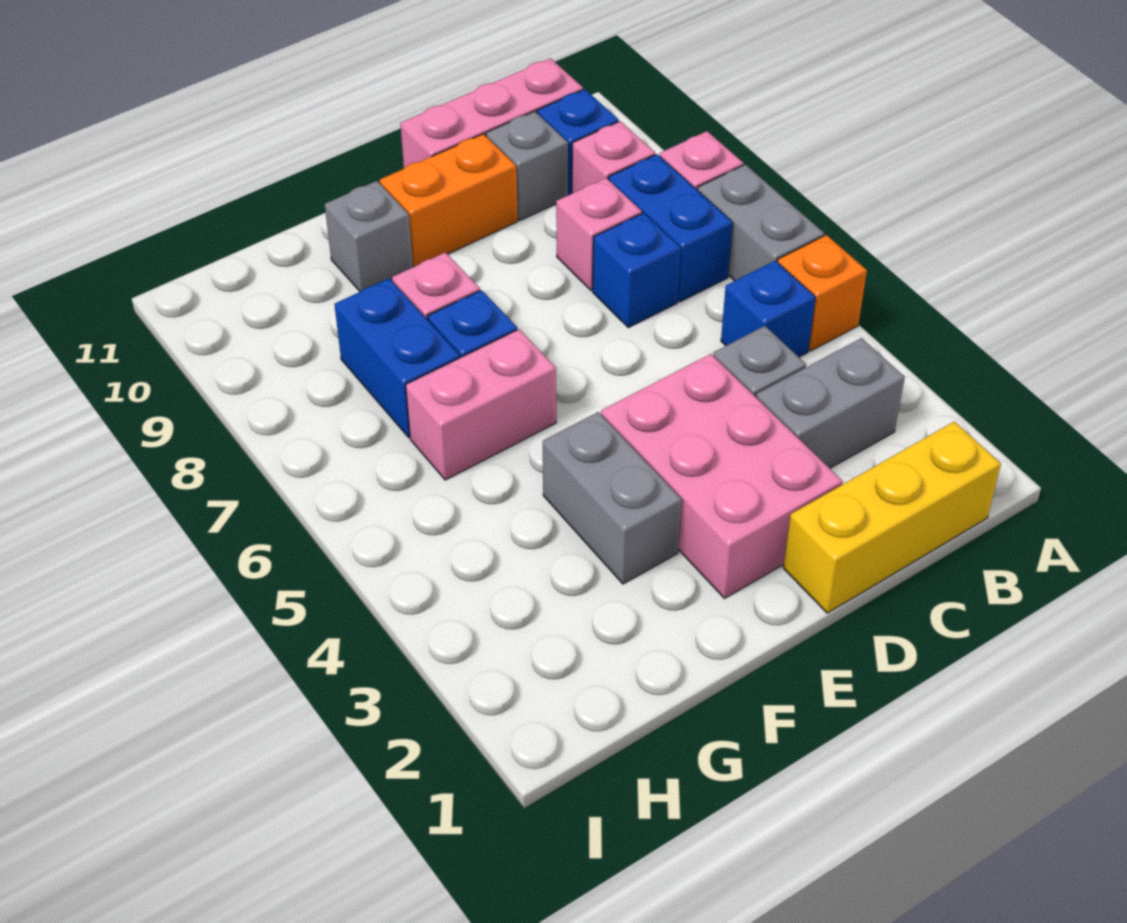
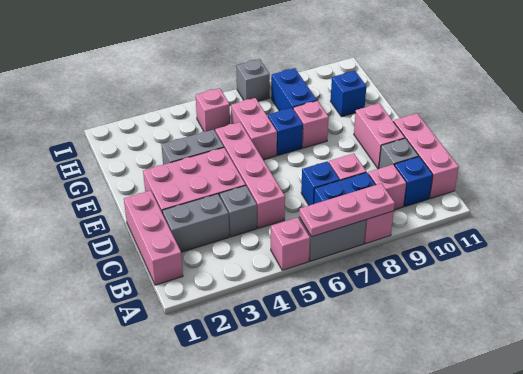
orange brick A5 level 1 -> pink brick A5 level 1
none -> pink plate A6:A8 level 2
yellow brick B1:D1 level 1 -> pink brick B1:D1 level 1
grey brick B3:C3 level 1 -> grey brick C2:C3 level 1
blue brick B5 level 1 -> blue brick G10 level 1
none -> pink brick C5:F5 level 1
orange brick D10:E10 level 1 -> pink brick D10:E10 level 1
grey brick F10 level 1 -> grey brick I7 level 1
blue brick G7:G8 level 1 -> blue brick G8:H8 level 1
none -> pink brick H5 level 1

